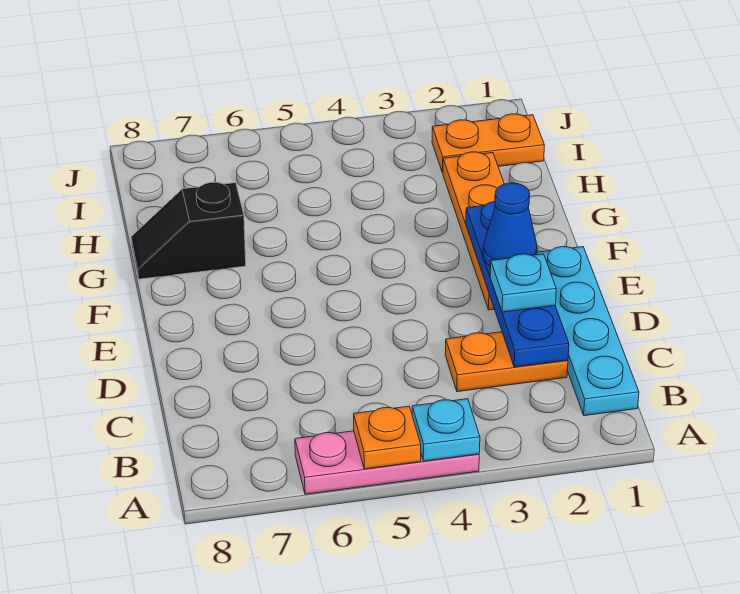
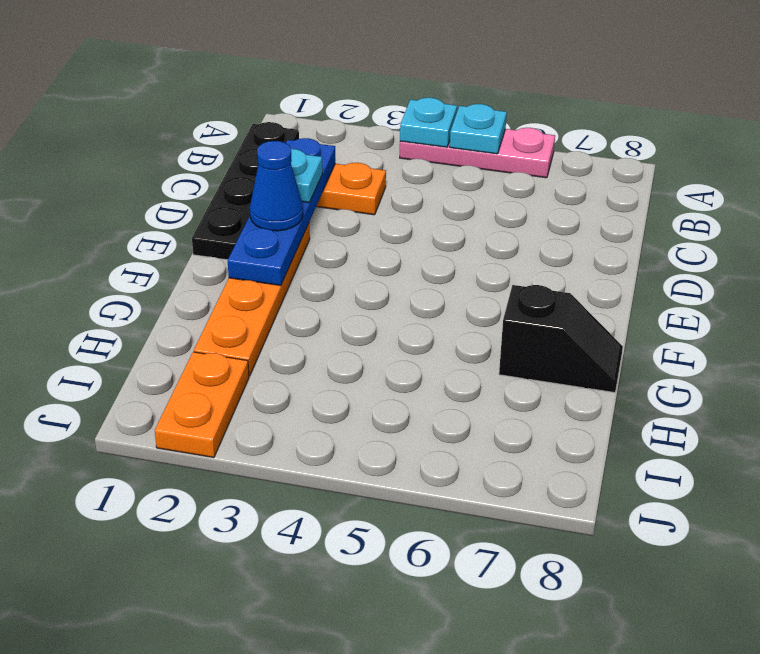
orange plate A5 level 2 -> cyan plate A5 level 2
cyan plate B1:E1 level 1 -> black plate B1:E1 level 1
orange plate I1:I2 level 1 -> orange plate I2:J2 level 1

